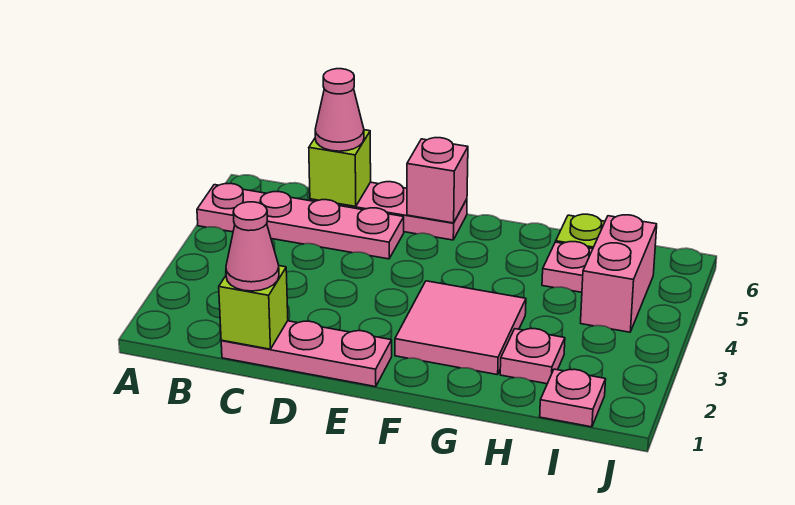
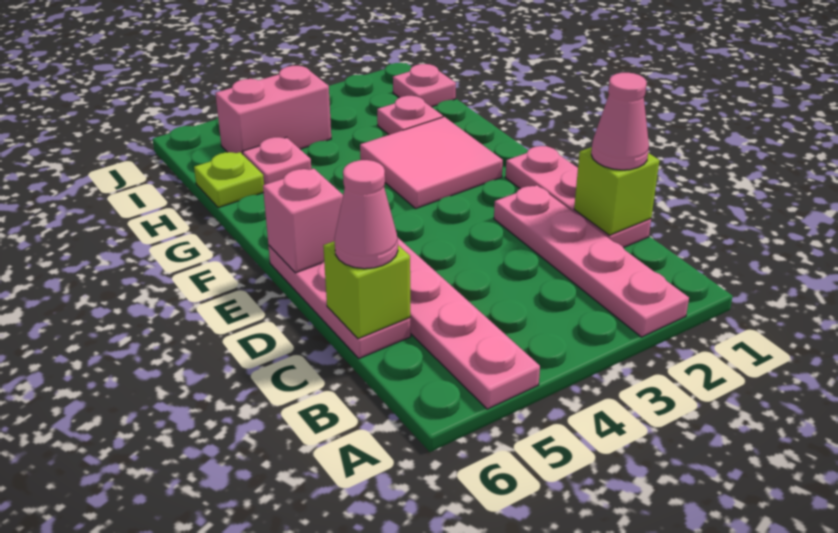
none -> pink plate A2:D2 level 1

